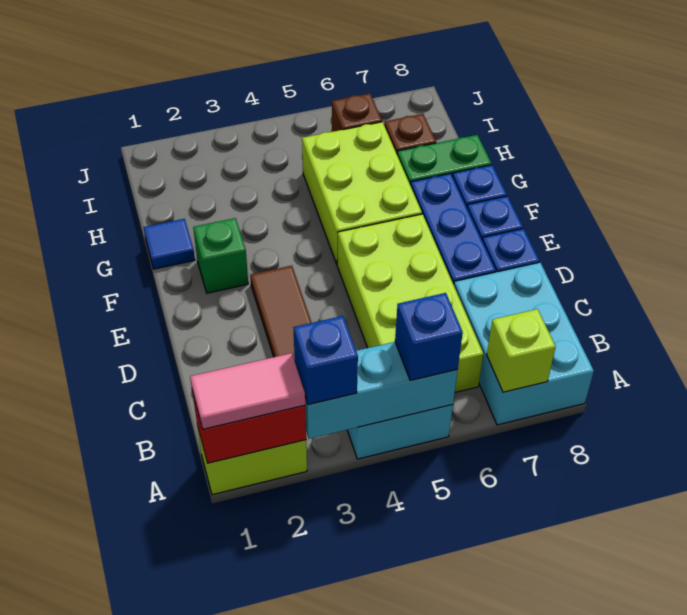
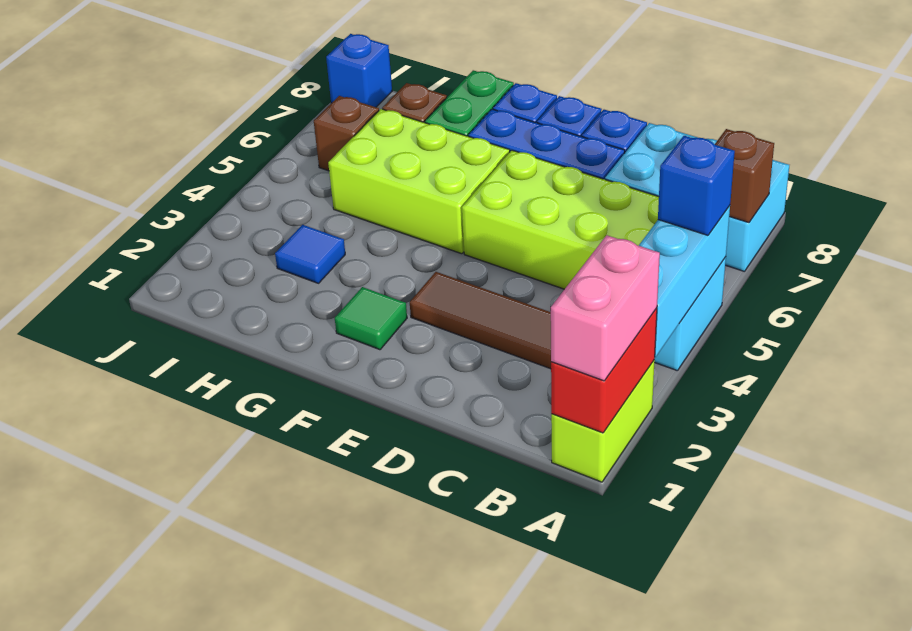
pink tile A1:A2 level 3 -> pink brick A1:A2 level 3
blue brick A3 level 3 -> blue brick J8 level 1
lime brick A7 level 2 -> brown brick A7 level 2
green brick F2 level 1 -> green tile F2 level 1
blue tile G1 level 1 -> blue tile H3 level 1

